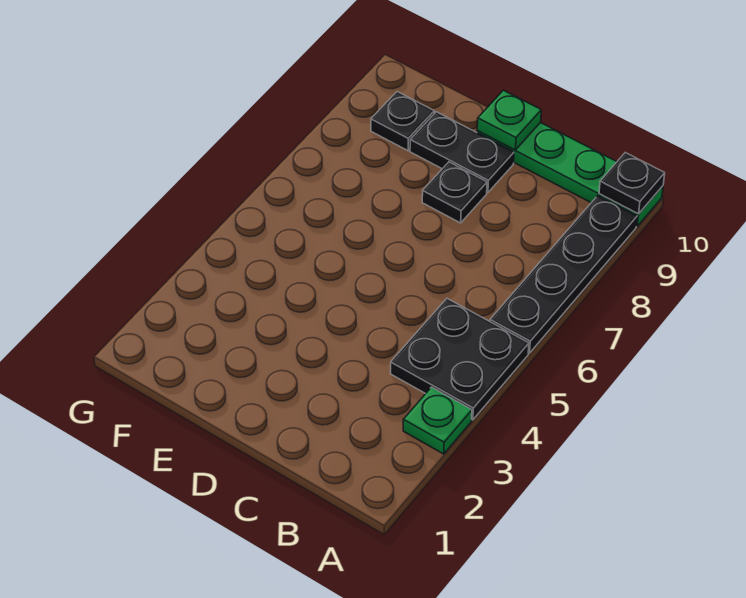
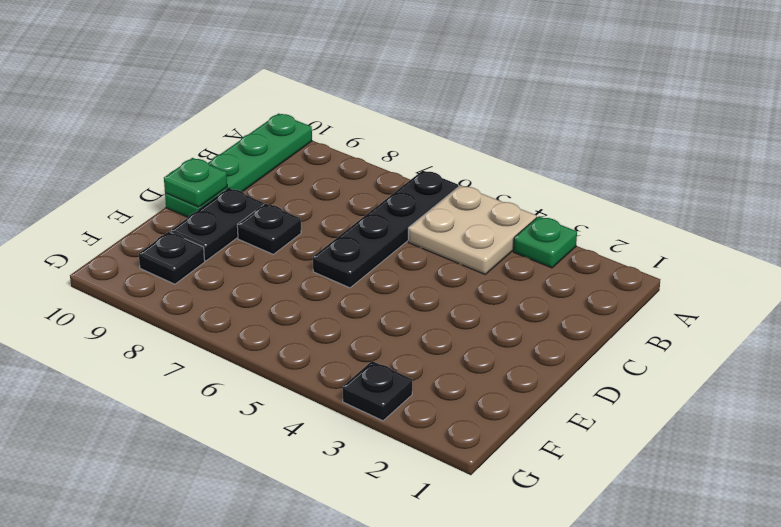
black plate A4:B5 level 1 -> tan plate A4:B5 level 1
black plate A6:A9 level 1 -> black plate A6:D6 level 1
black plate A10 level 2 -> black plate G3 level 1

